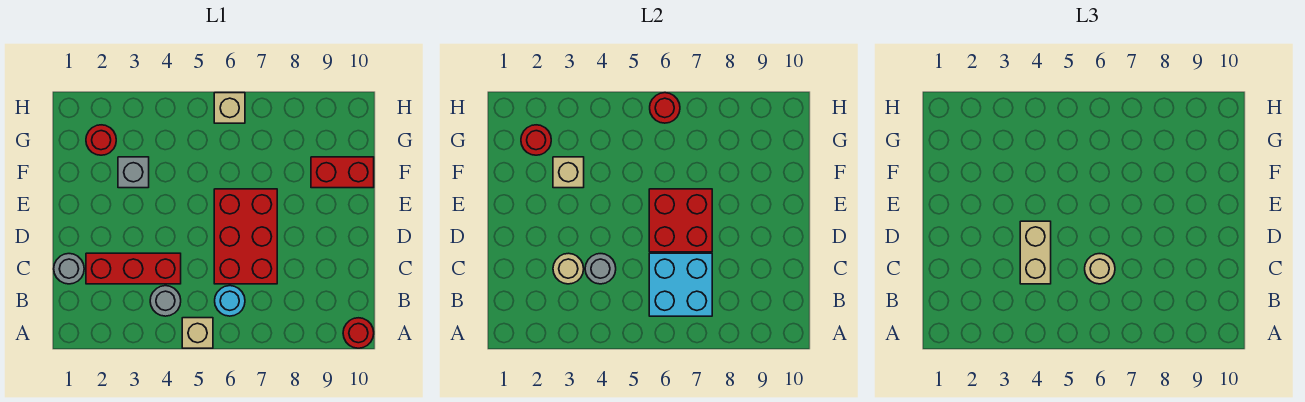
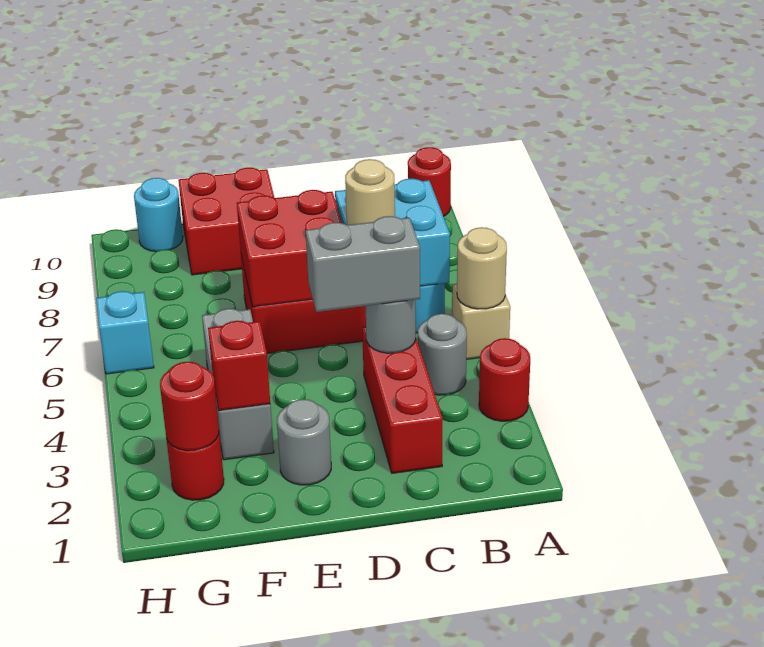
grey round brick C1 level 1 -> grey round brick E2 level 1
tan round brick C3 level 2 -> tan round brick A5 level 2
tan brick C4:D4 level 3 -> grey brick C4:D4 level 3
grey brick F3 level 1 -> grey brick F3:F5 level 1
tan brick F3 level 2 -> red brick F3 level 2
red brick F9:F10 level 1 -> red brick E9:F10 level 1
none -> cyan round brick G10 level 1
tan brick H6 level 1 -> cyan brick H6 level 1
red round brick H6 level 2 -> red round brick A3 level 1

